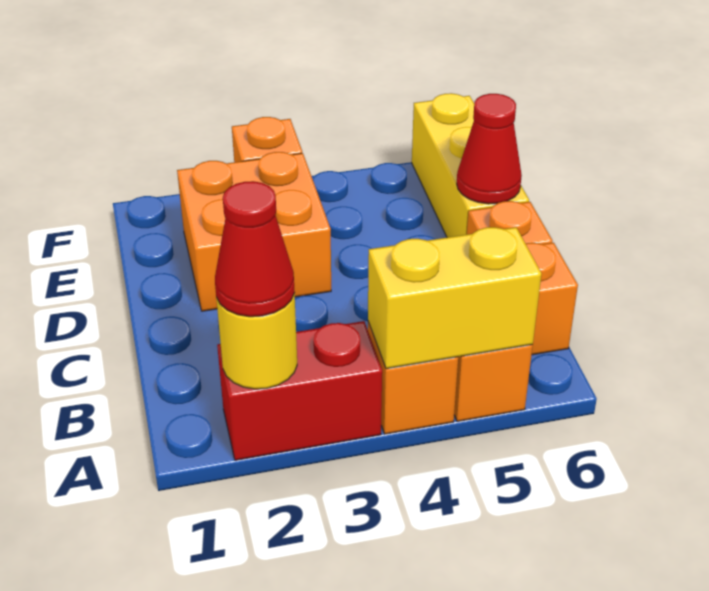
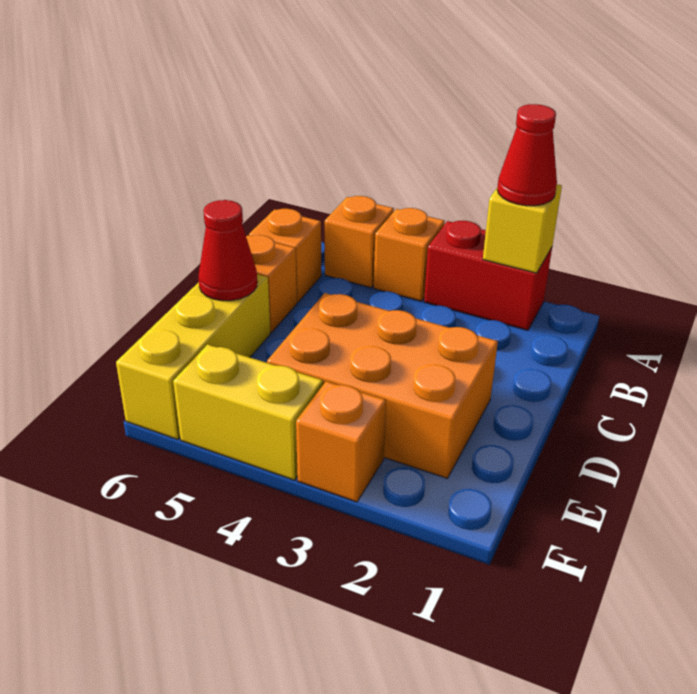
yellow round brick A2 level 2 -> yellow brick A2 level 2
yellow brick A4:A5 level 2 -> yellow brick F4:F5 level 1
orange brick D2:E3 level 1 -> orange brick D2:E4 level 1

